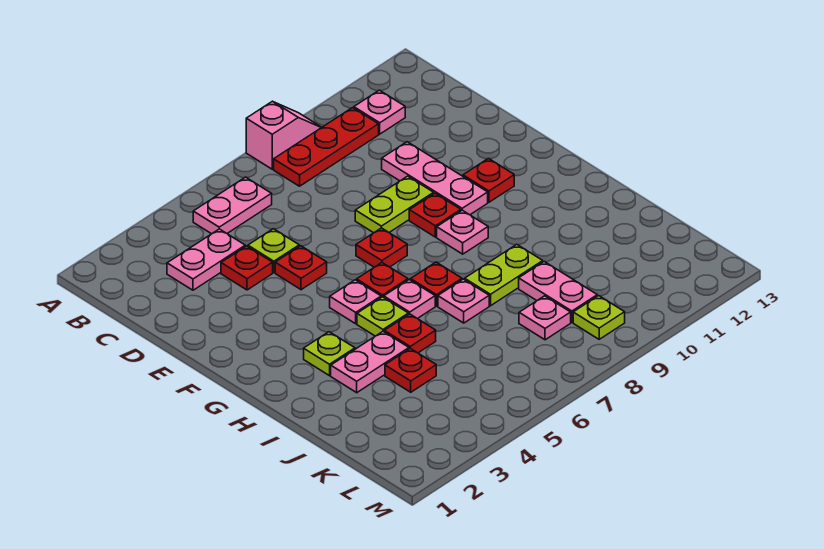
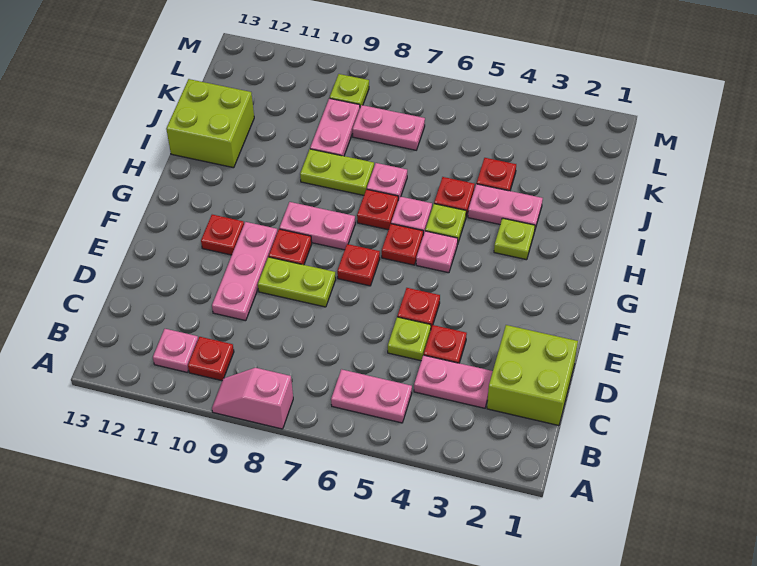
red plate B8:B10 level 1 -> red plate B10 level 1
none -> lime brick C1:D2 level 1
pink plate G9 level 1 -> pink plate G8:G9 level 1
none -> lime brick I12:J13 level 1
pink plate K8 level 1 -> pink plate K7:K8 level 1

